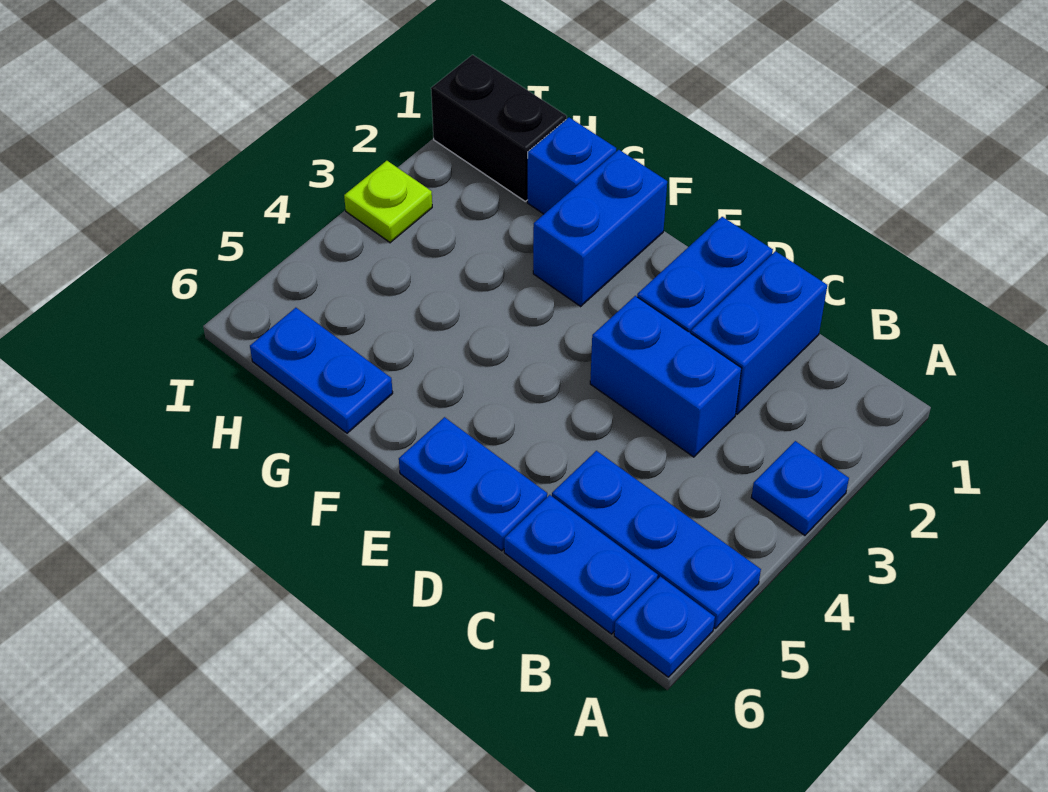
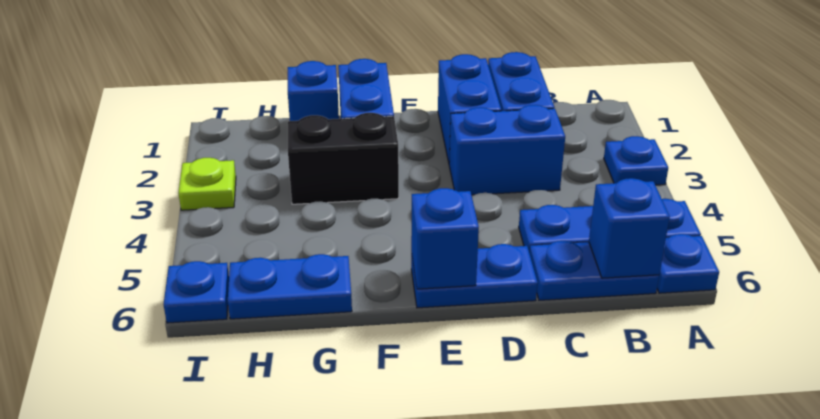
none -> blue brick B6 level 2
none -> blue brick E6 level 2
black brick H1:I1 level 1 -> black brick F3:G3 level 1
none -> blue plate I6 level 1

